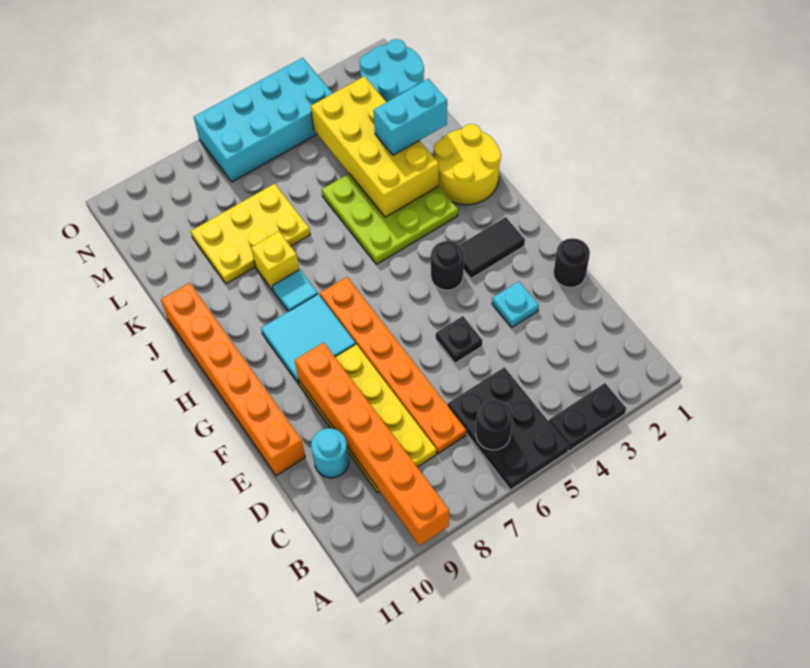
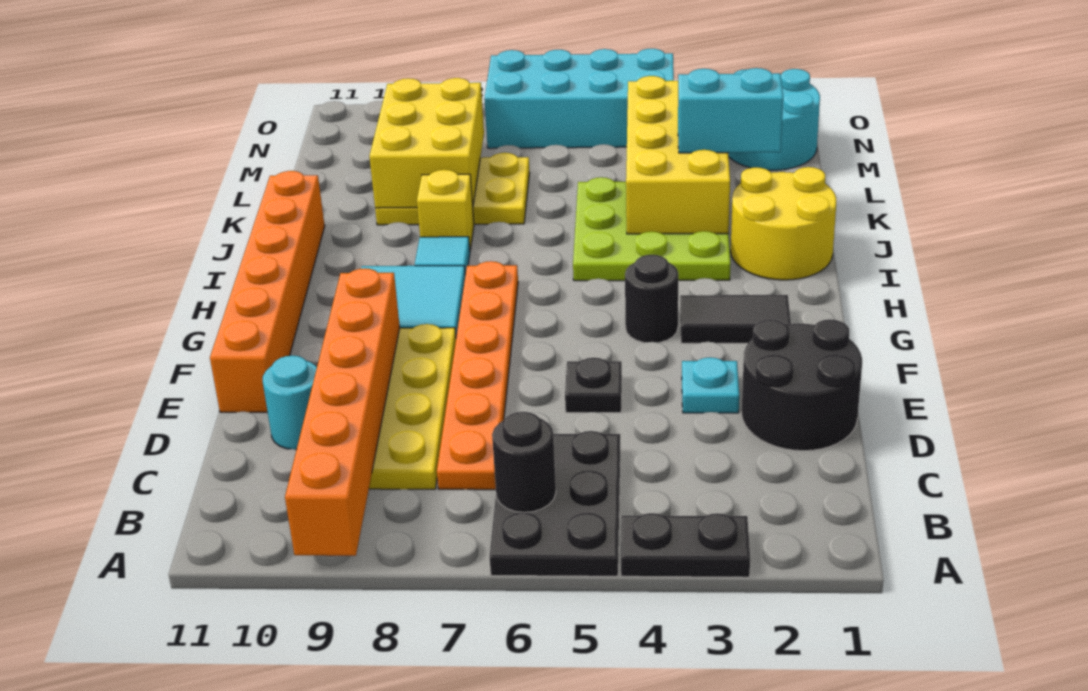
black round brick E1 level 1 -> black round brick D1:E2 level 1
none -> yellow brick K8:M9 level 2

